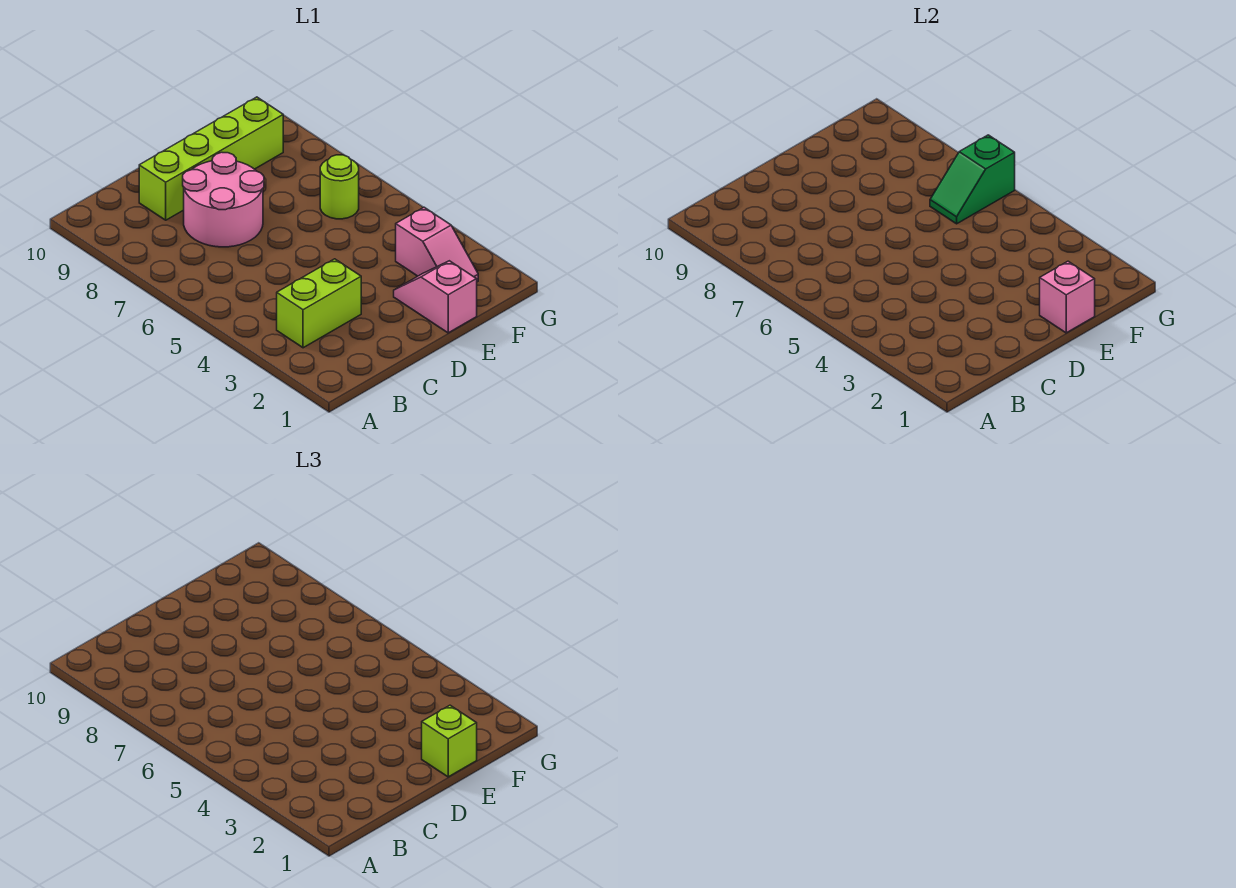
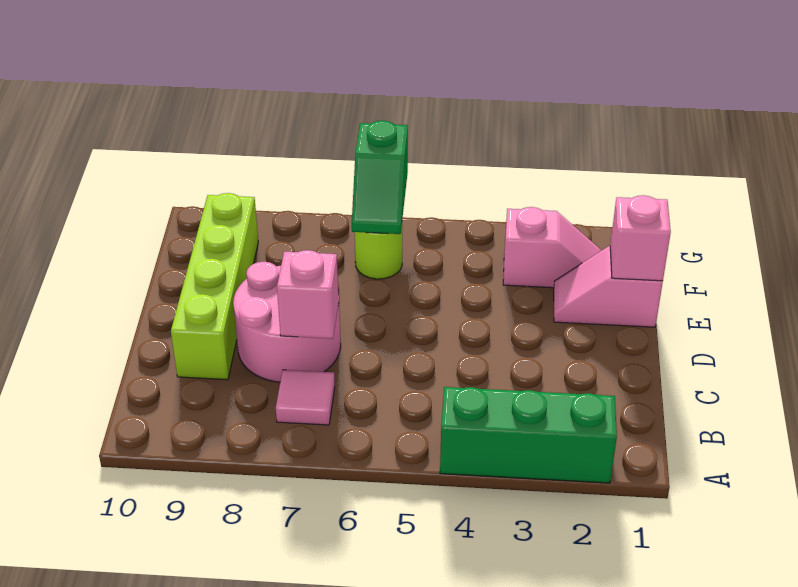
none -> green brick A2:A4 level 1
lime brick B3:C3 level 1 -> none
none -> pink tile B7 level 1
none -> pink brick C7 level 2
lime brick E1 level 3 -> none

